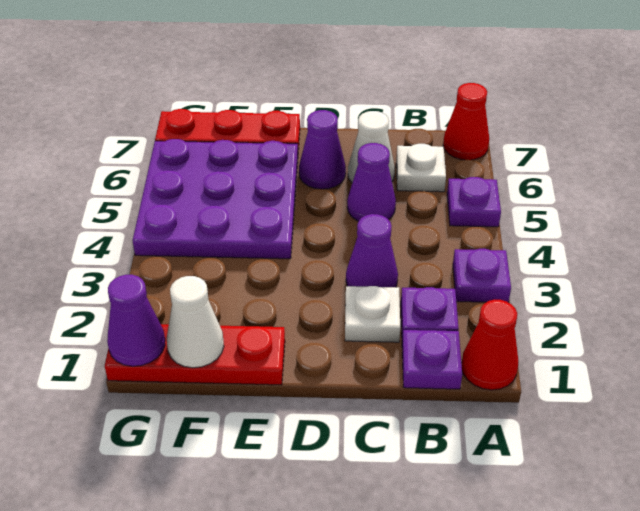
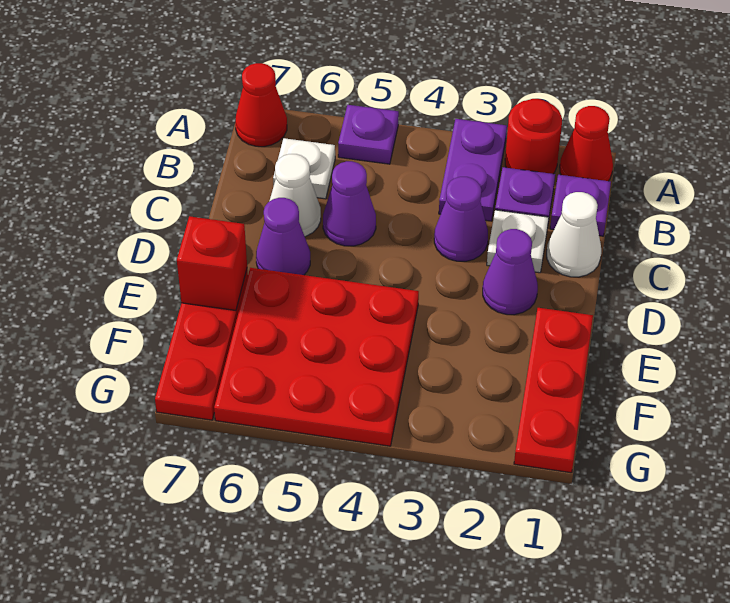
none -> red round brick A2 level 1
purple plate A3 level 1 -> purple plate A3:B3 level 1
purple plate E4:G6 level 1 -> red plate E4:G6 level 1
none -> red brick E7 level 2
white cone F1 level 2 -> white cone C1 level 1
purple cone G1 level 2 -> purple cone D2 level 1

